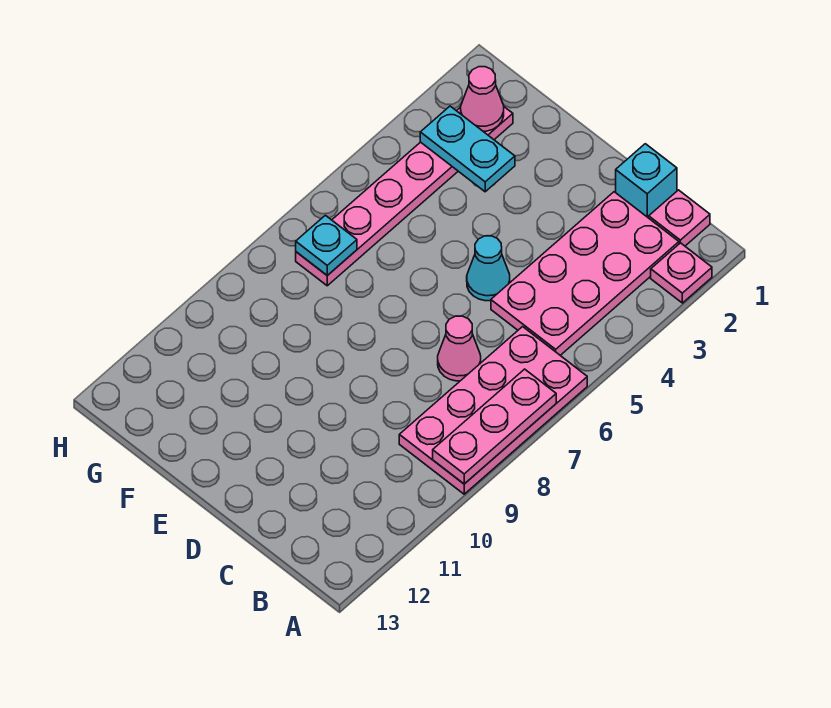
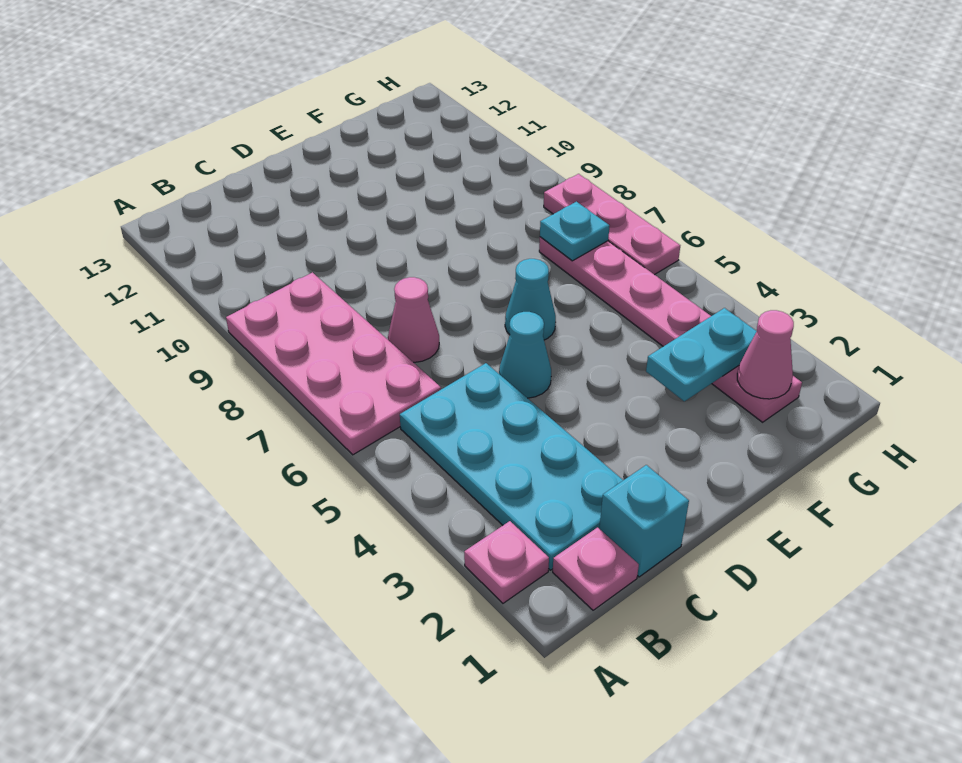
pink plate A7:A9 level 2 -> pink plate H6:H8 level 1
pink plate B2:C5 level 1 -> cyan plate B2:C5 level 1
none -> cyan cone E6 level 1

